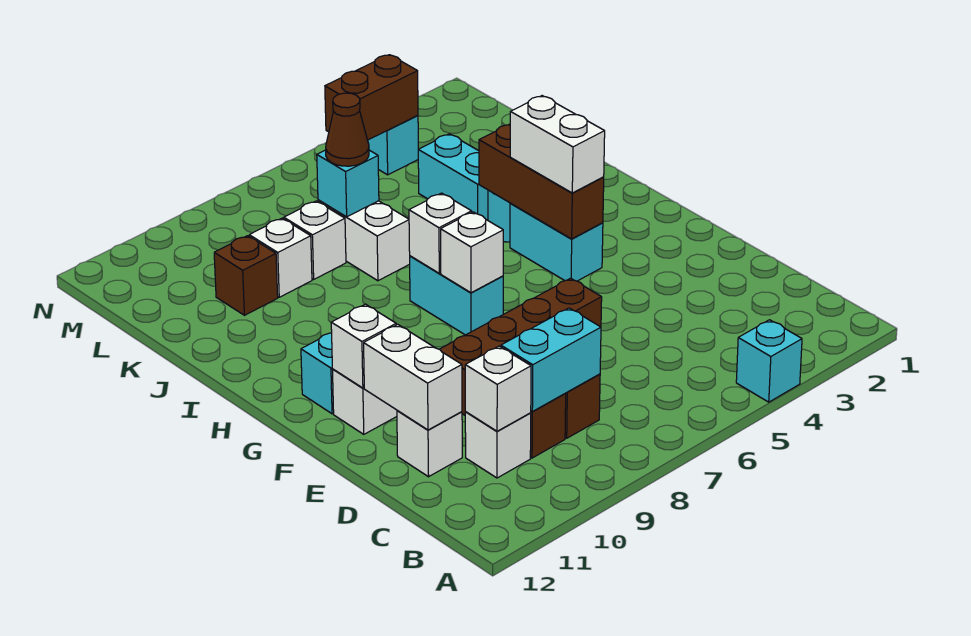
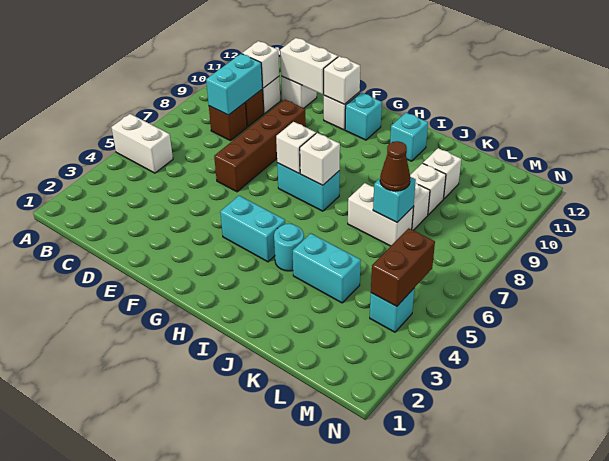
cyan brick A4 level 1 -> cyan brick I11 level 1
brown brick G4:I4 level 2 -> none
white brick G4:H4 level 3 -> white brick A5:B5 level 1
brown brick K10 level 1 -> white brick K10 level 1

